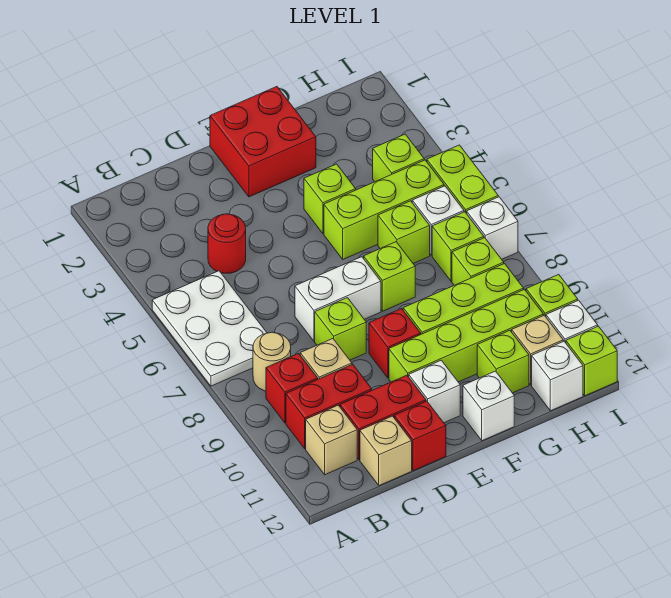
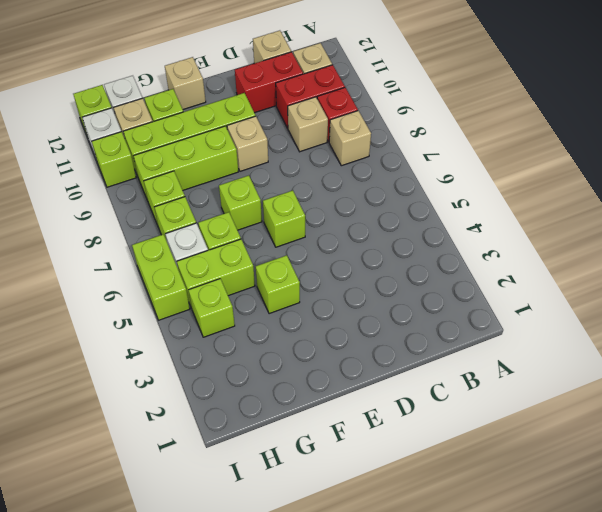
white plate A5:B7 level 1 -> none
tan round brick B8 level 1 -> tan brick B8 level 1
red round brick C4 level 1 -> none
white brick D7:E7 level 1 -> none
lime brick D8 level 1 -> lime brick E6 level 1
red brick D12 level 1 -> none
red brick E1:F2 level 1 -> none
red brick E9 level 1 -> tan brick E9 level 1
white brick E11 level 1 -> none
lime brick F5:H5 level 1 -> lime brick G5:H5 level 1
white brick F12 level 1 -> tan brick F12 level 1
white brick I7 level 1 -> none

